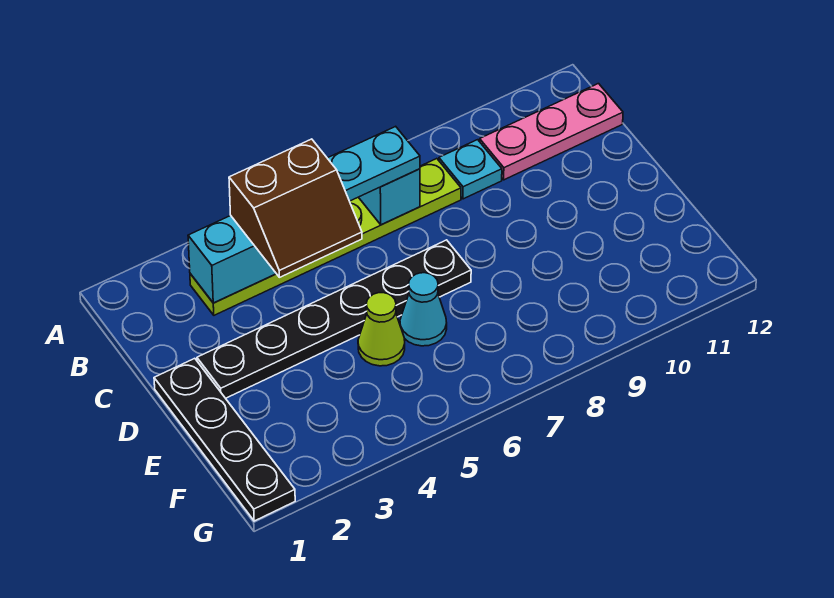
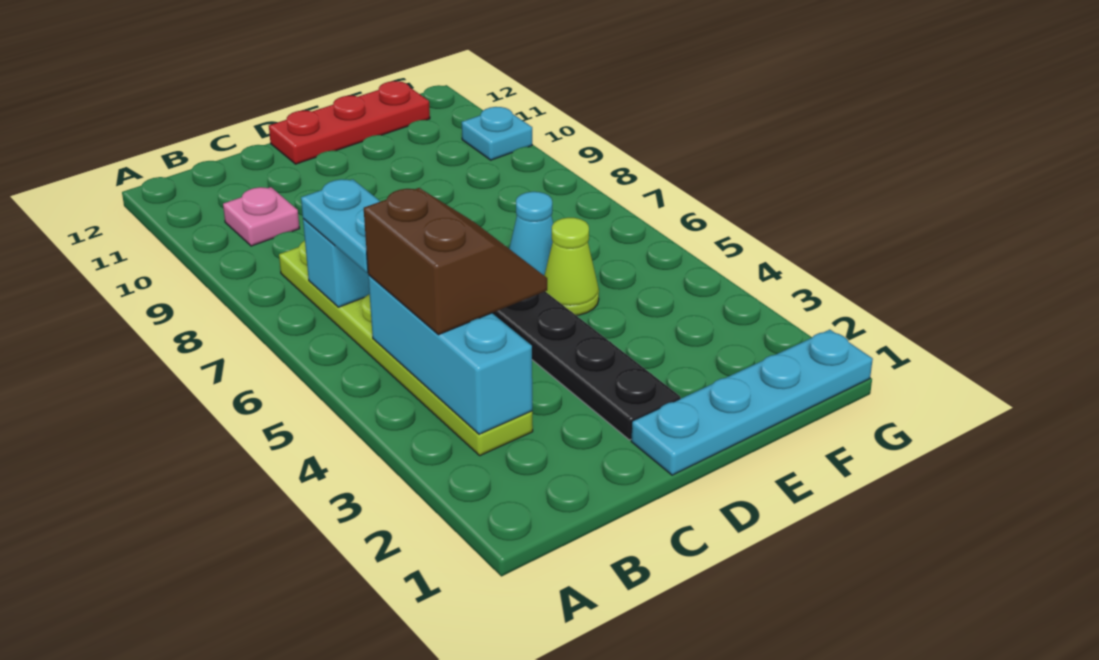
cyan plate B9 level 1 -> cyan plate G10 level 1
pink plate B10:B12 level 1 -> pink plate B10 level 1
black plate D1:G1 level 1 -> cyan plate D1:G1 level 1
none -> red plate D12:F12 level 1

